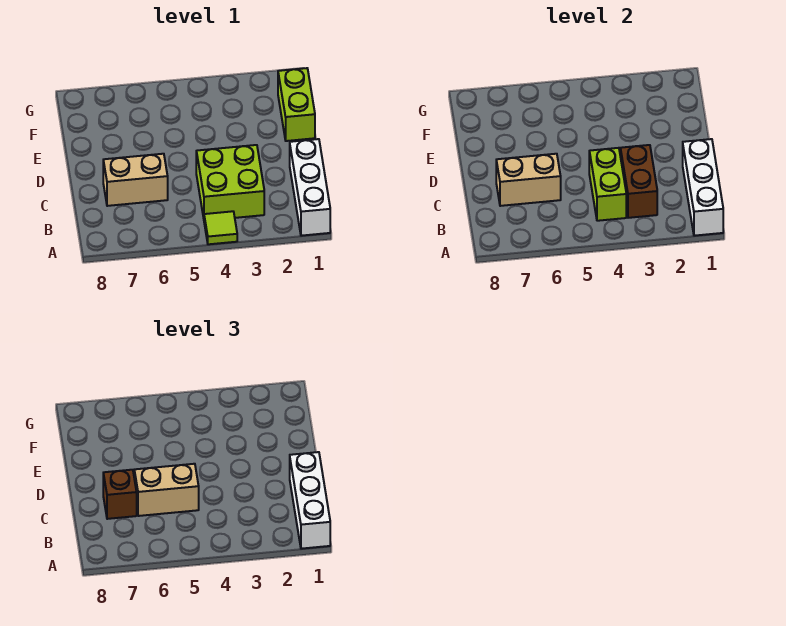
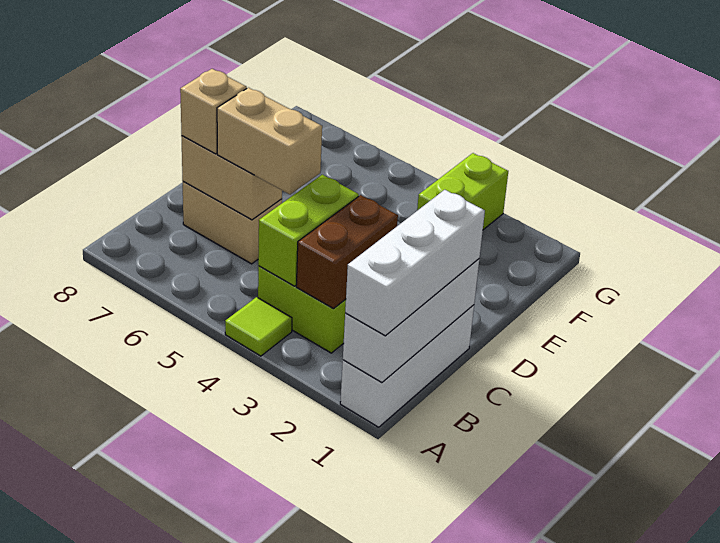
brown brick C7 level 3 -> tan brick C7 level 3
lime brick E1:F1 level 1 -> lime brick F3:G3 level 1

